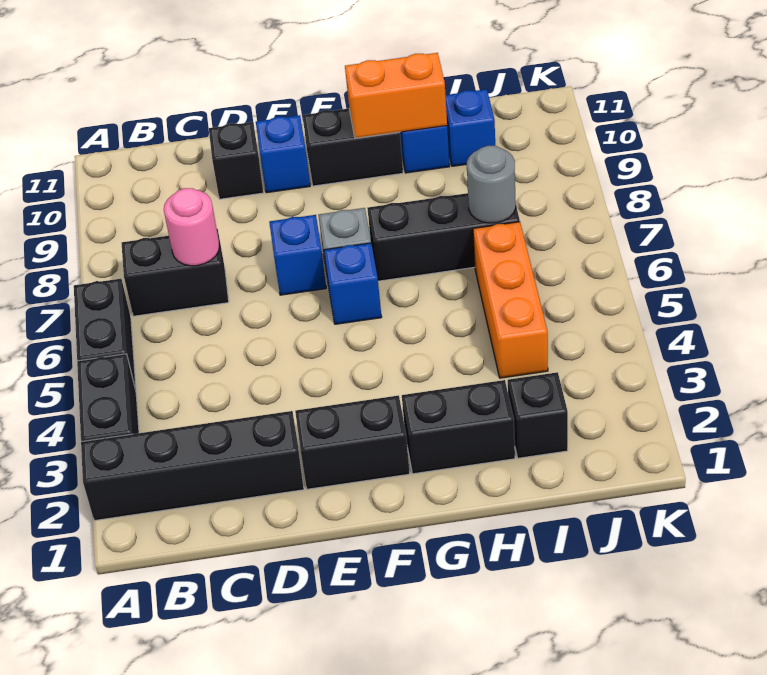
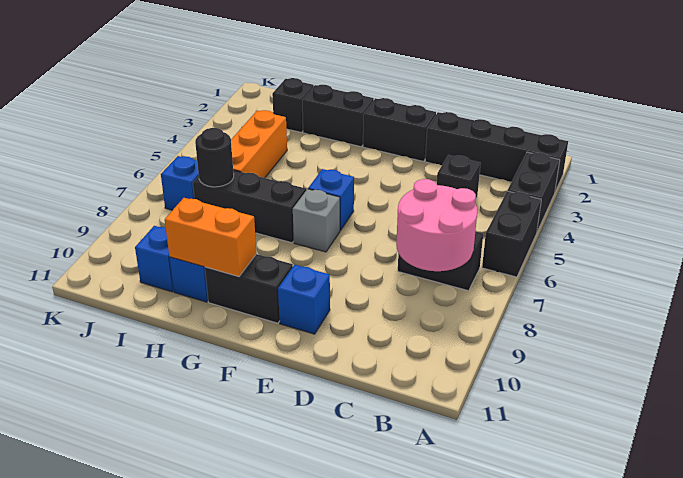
pink round brick C7 level 2 -> pink round brick B7:C8 level 2
black brick D10 level 1 -> black brick C4 level 1
blue brick E7 level 1 -> blue brick J7 level 1
grey round brick I7 level 2 -> black round brick I7 level 2

